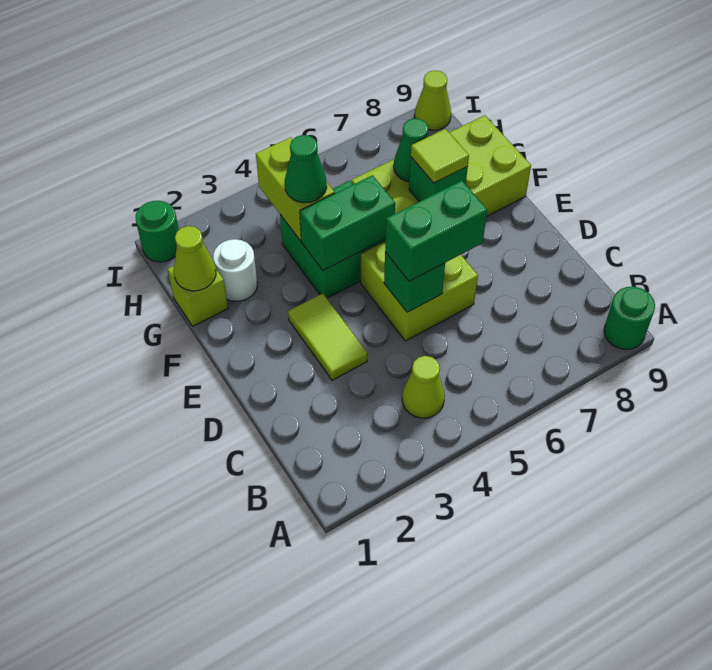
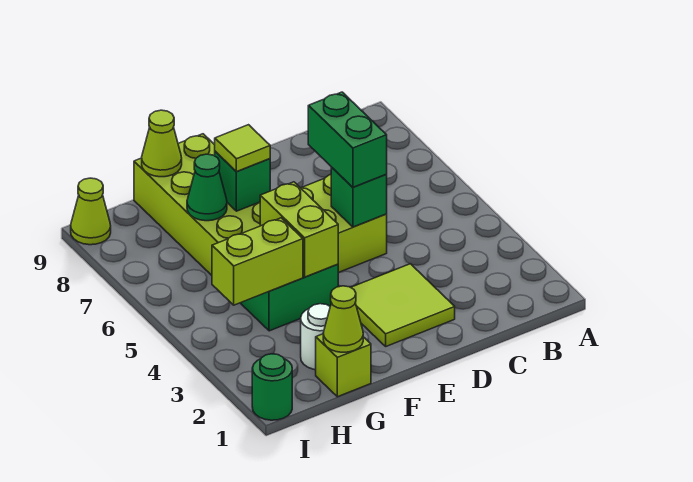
green round brick A9 level 1 -> none
lime cone B4 level 1 -> lime cone G9 level 2
lime tile D3:E3 level 1 -> lime tile D2:E3 level 1
green brick F4:F5 level 2 -> lime brick F4:F5 level 2
green cone G4 level 3 -> none

